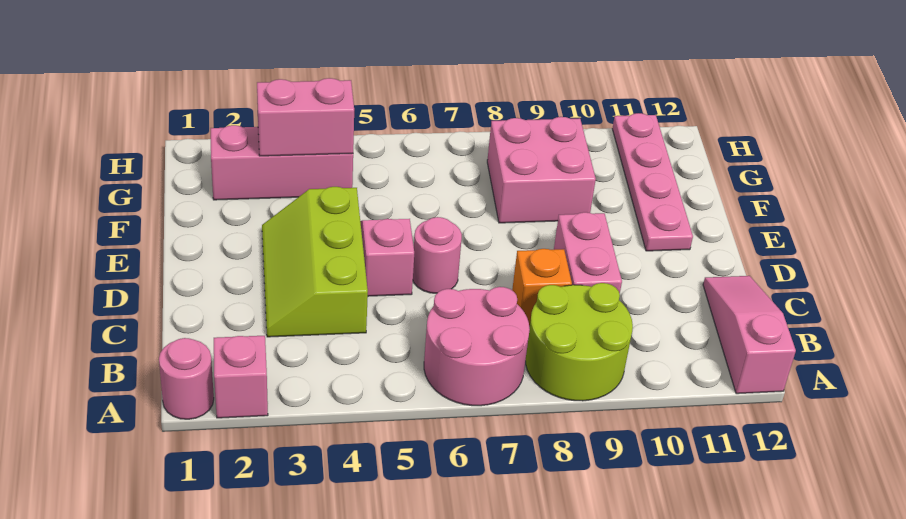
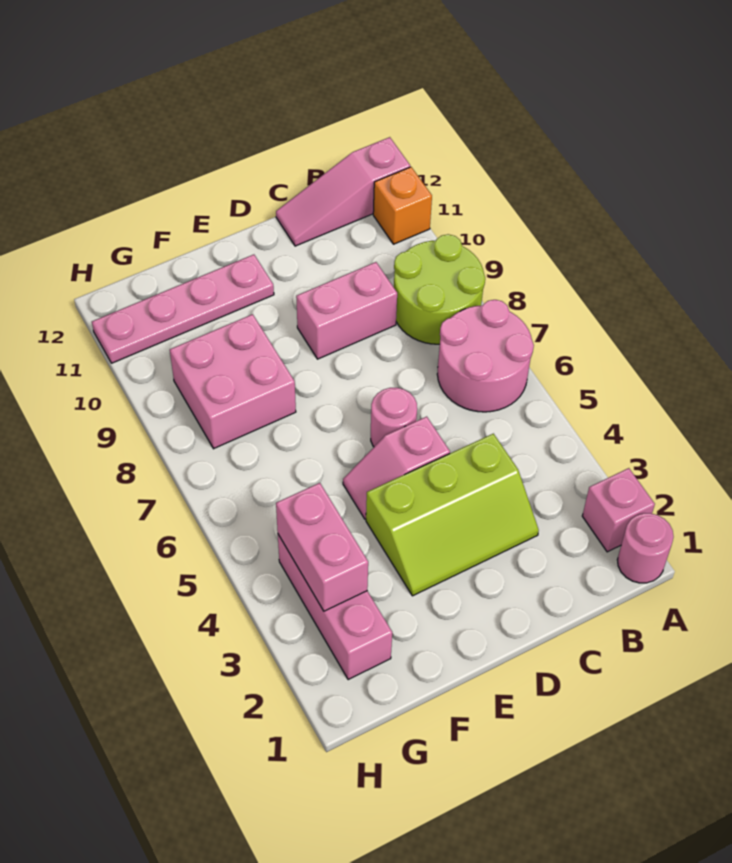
orange brick C8 level 1 -> orange brick A11 level 1

